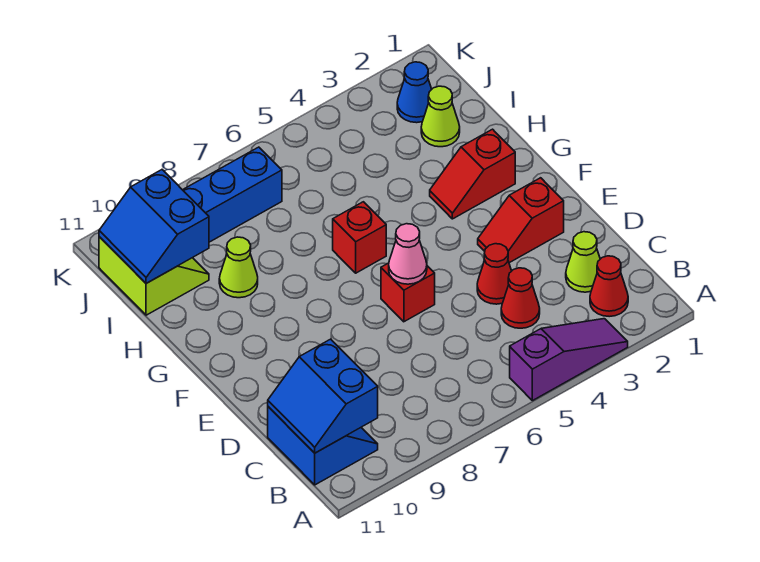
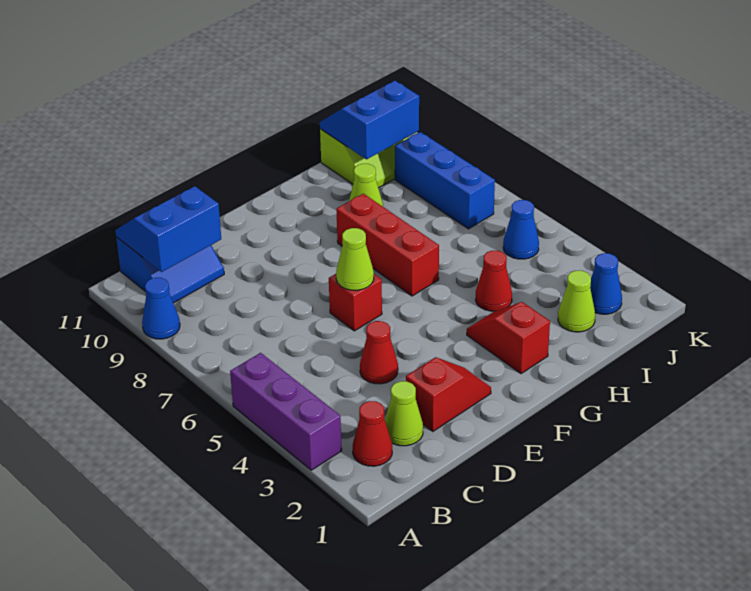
purple slope A3:A5 level 1 top 5 -> purple brick A3:A5 level 1
none -> blue cone A9 level 1
red cone C4 level 1 -> red cone H4 level 1
red slope E2:E3 level 1 top 2 -> red slope D2:E2 level 1 top D
pink cone E6 level 2 -> lime cone E6 level 2
red brick G6 level 1 -> red brick G6:G8 level 1
none -> blue cone J5 level 1

